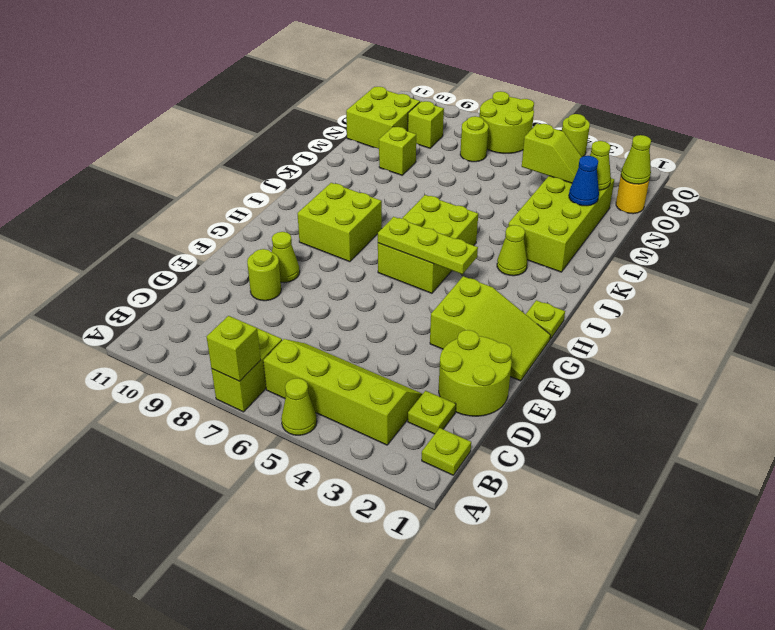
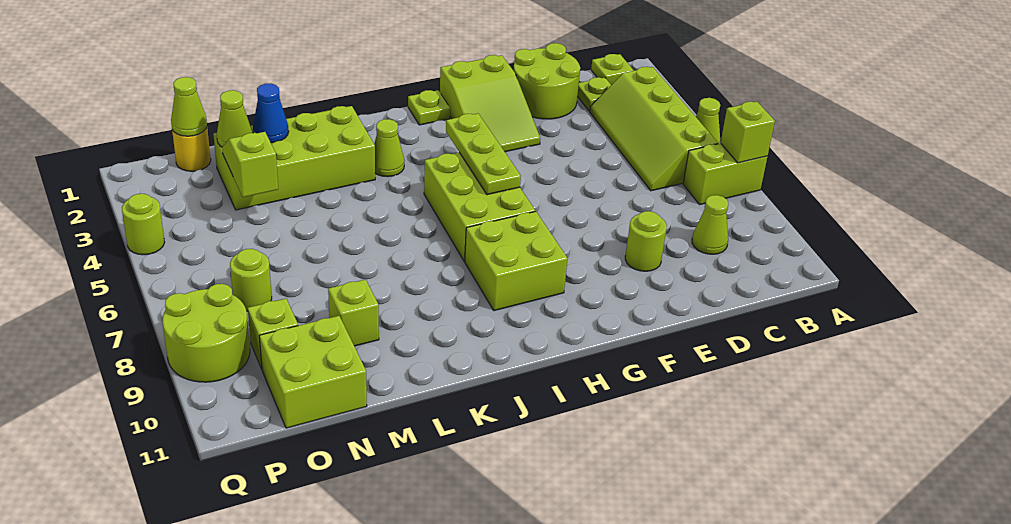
lime slope F1:G3 level 1 top 3 -> lime slope F1:G3 level 1 top 1
lime cone F9 level 1 -> lime cone C9 level 1
lime brick H5:J6 level 1 -> lime brick H5:I7 level 1
lime round brick P6:Q7 level 1 -> lime round brick P8:Q9 level 1

